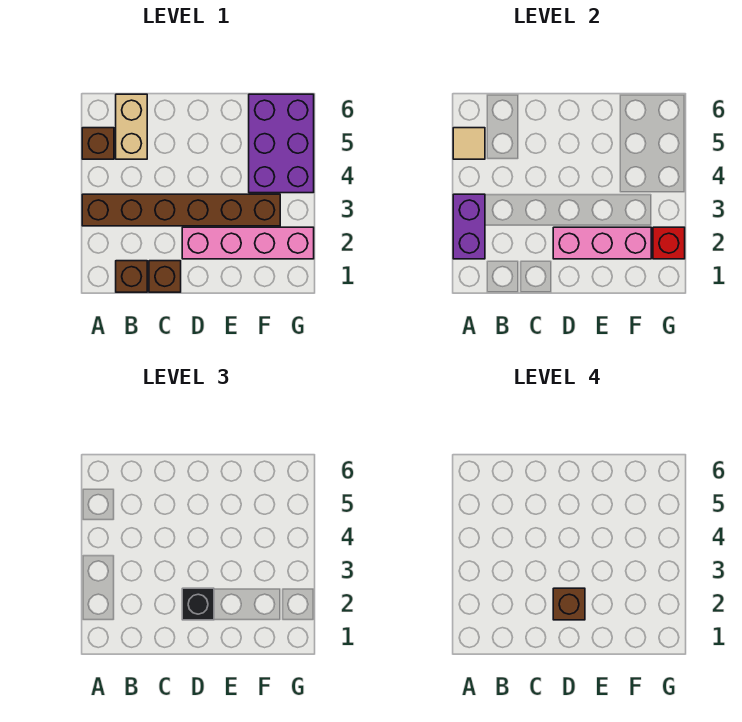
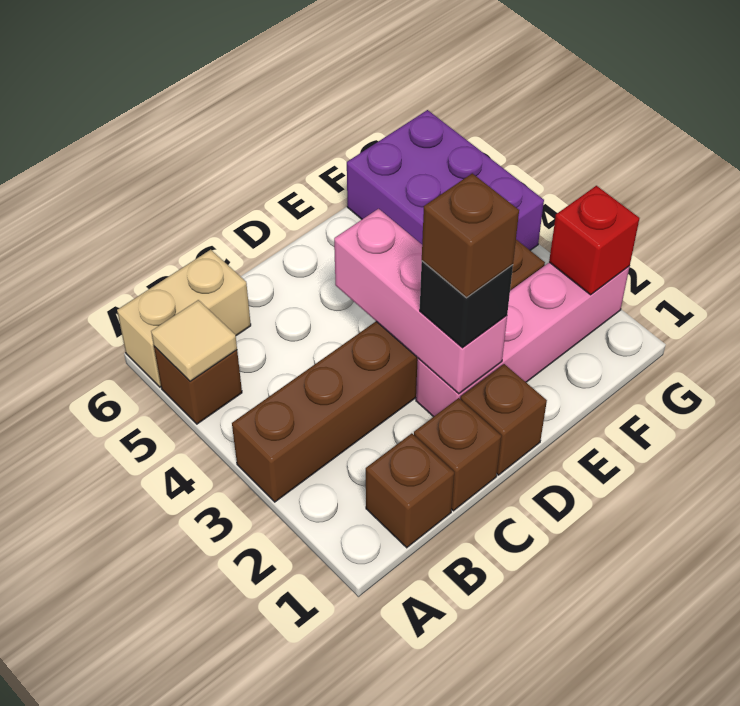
purple brick A2:A3 level 2 -> none
tan brick B5:B6 level 1 -> tan brick A6:B6 level 1
none -> brown brick D1 level 1
pink brick D2:F2 level 2 -> pink brick D2:D4 level 2

